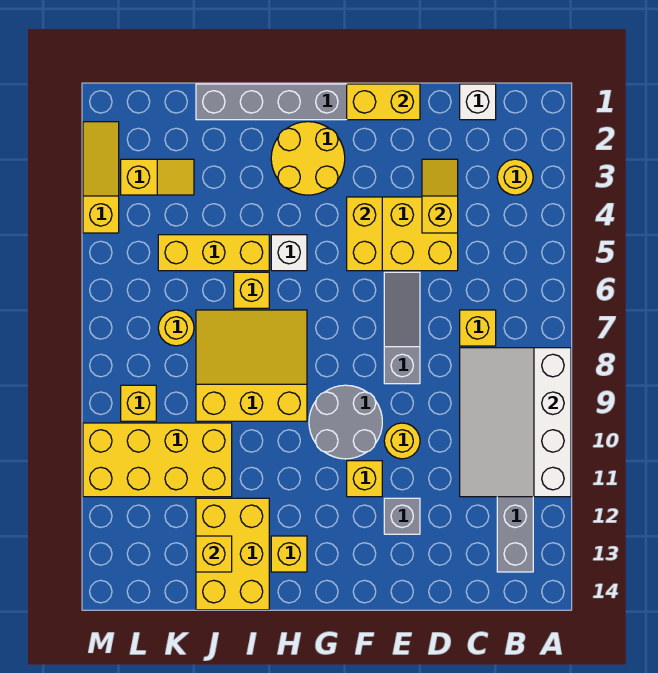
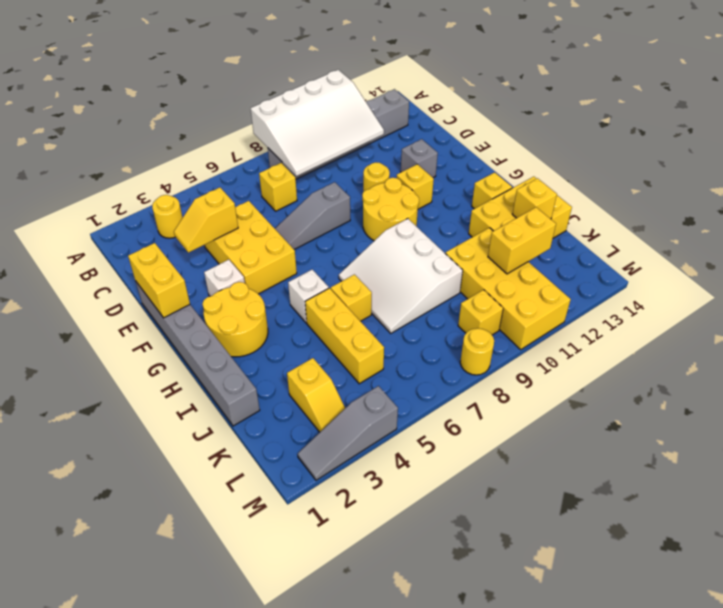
white brick C1 level 1 -> white brick F3 level 1
yellow brick F4:F5 level 2 -> yellow brick K11:K12 level 2
grey round brick F9:G10 level 1 -> yellow round brick F9:G10 level 1
yellow slope H7:J9 level 1 top 9 -> white slope H7:J9 level 1 top 9
yellow slope K3:L3 level 1 top L -> yellow slope K3:L3 level 1 top K
yellow round brick K7 level 1 -> yellow round brick M8 level 1
yellow slope M2:M4 level 1 top 4 -> grey slope M2:M4 level 1 top 4

